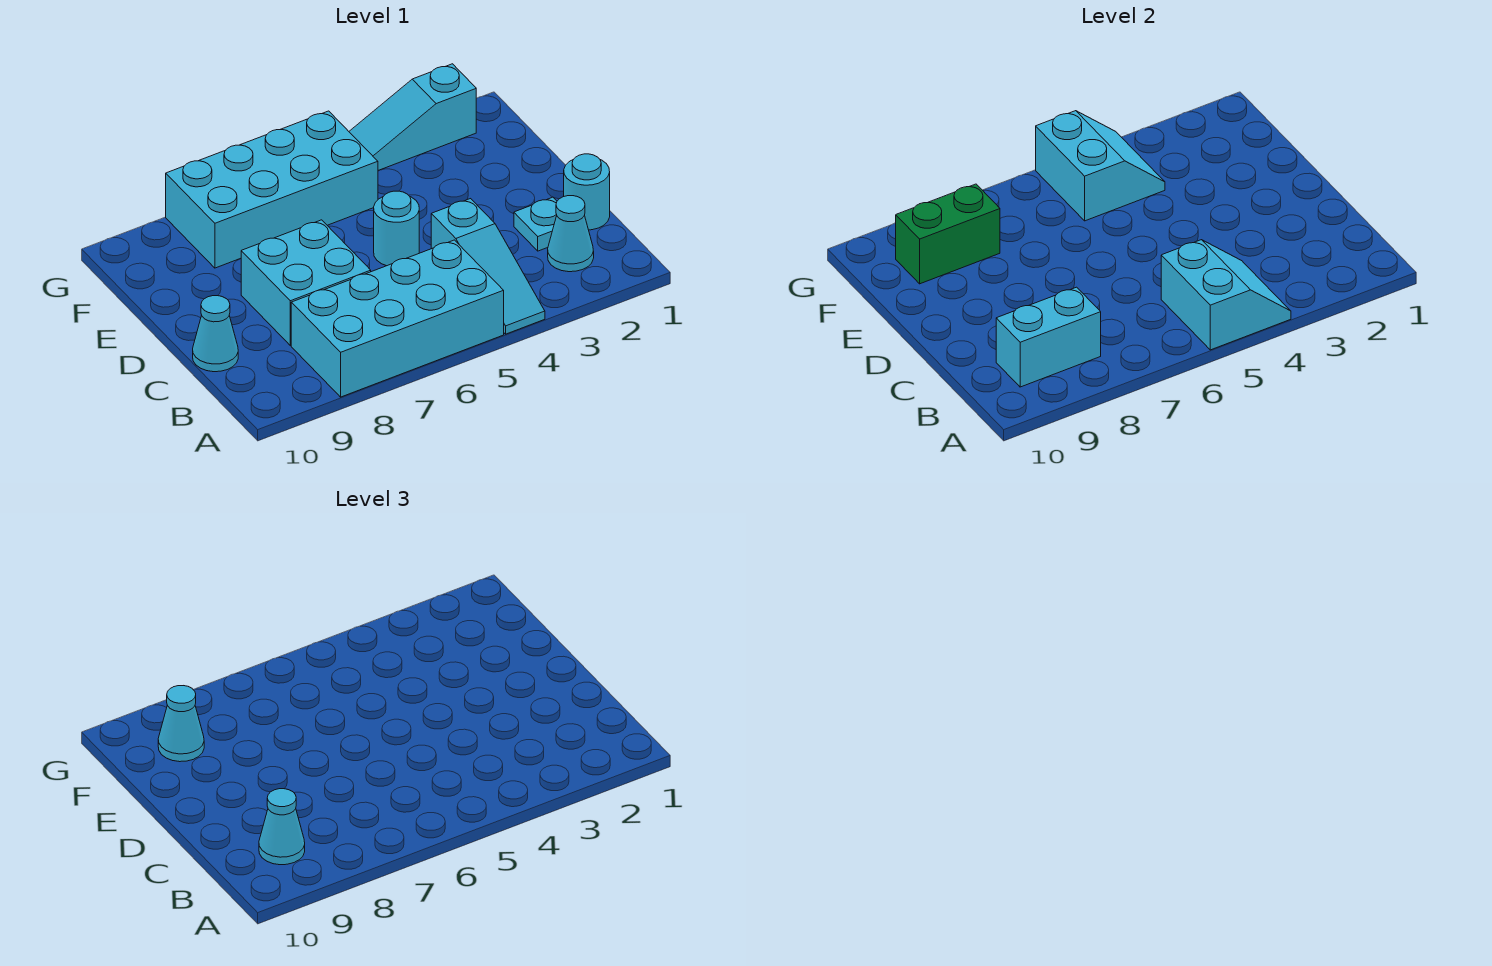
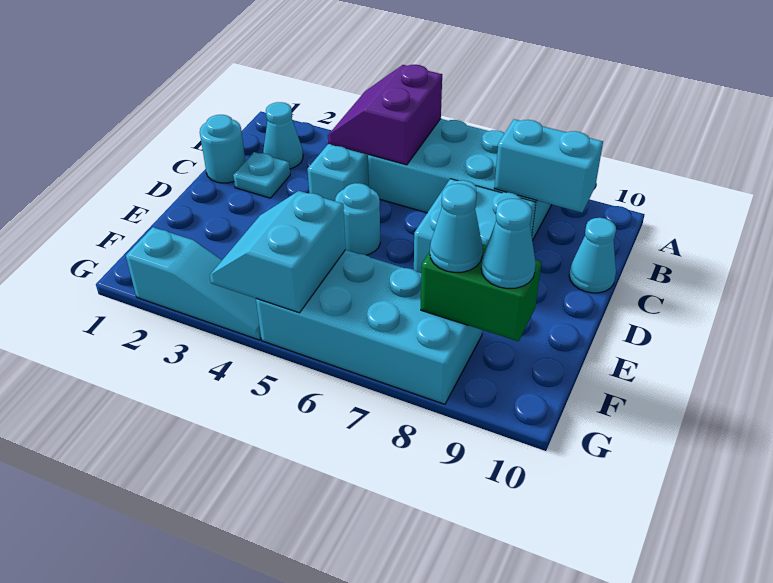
cyan slope A4:B5 level 2 top 5 -> purple slope A4:B5 level 2 top 5
cyan cone B9 level 3 -> cyan cone F8 level 3

